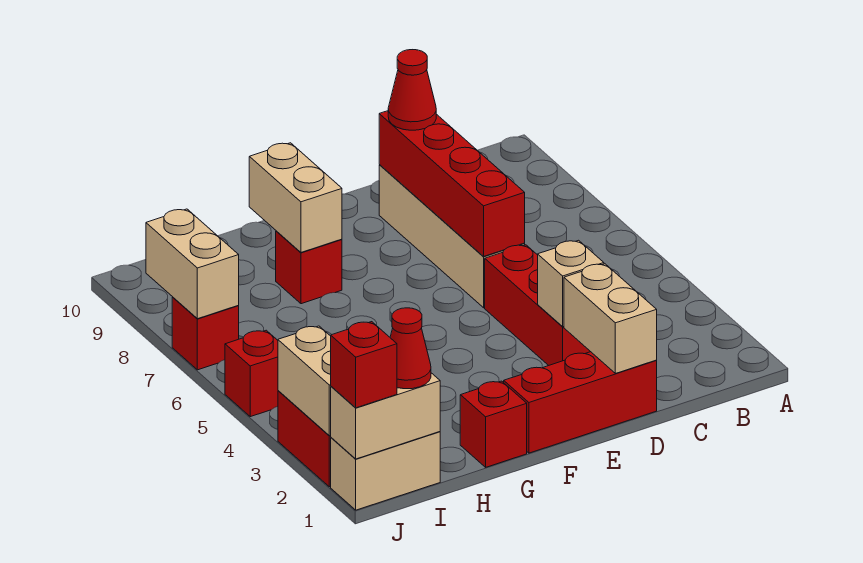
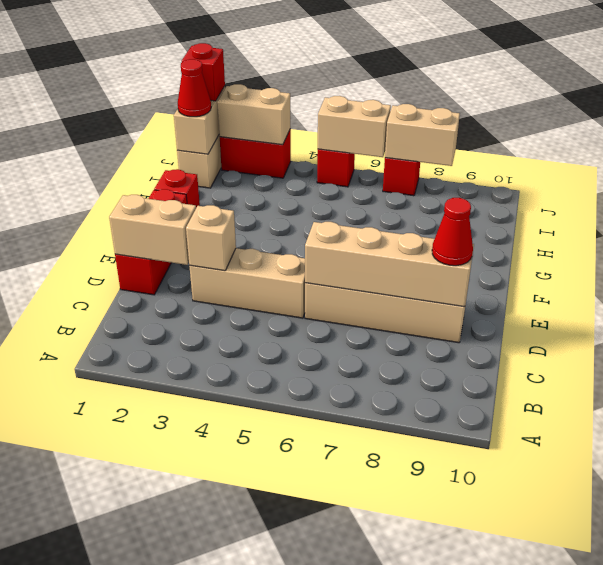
red brick D3:D5 level 1 -> tan brick D3:D5 level 1
red brick D6:D9 level 2 -> tan brick D6:D9 level 2
red brick G8 level 1 -> none
tan brick G8:G9 level 2 -> tan brick J5:J6 level 2

